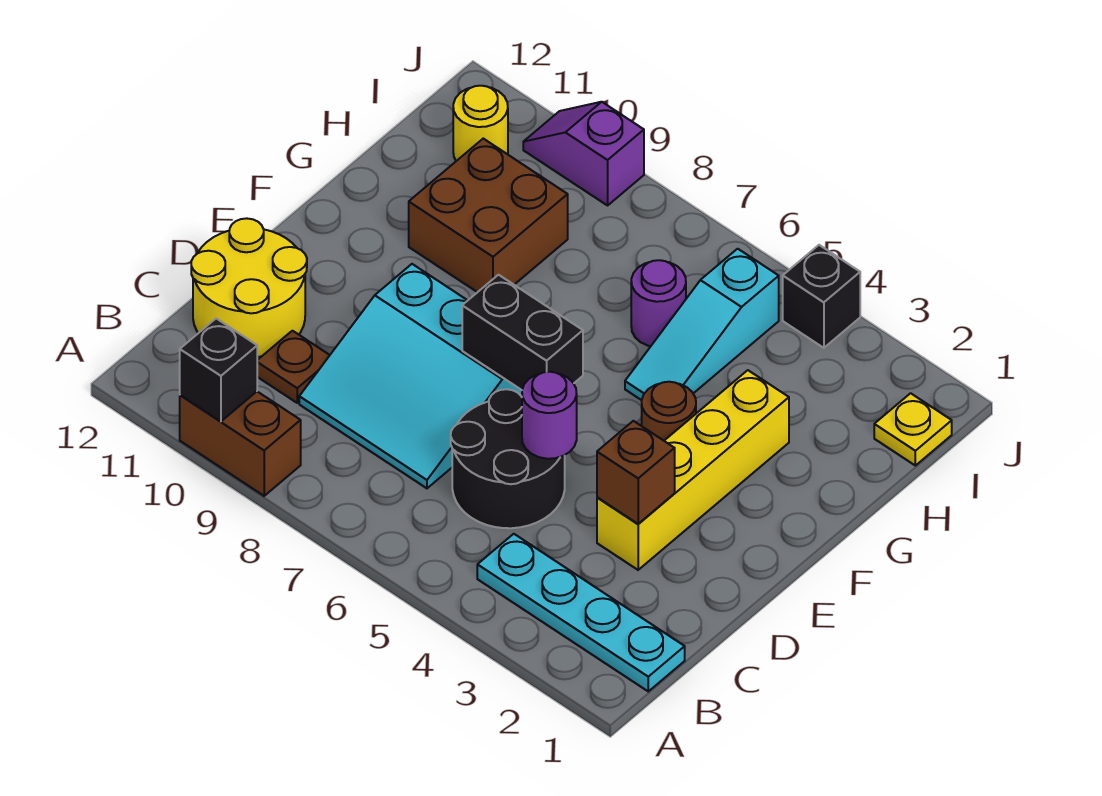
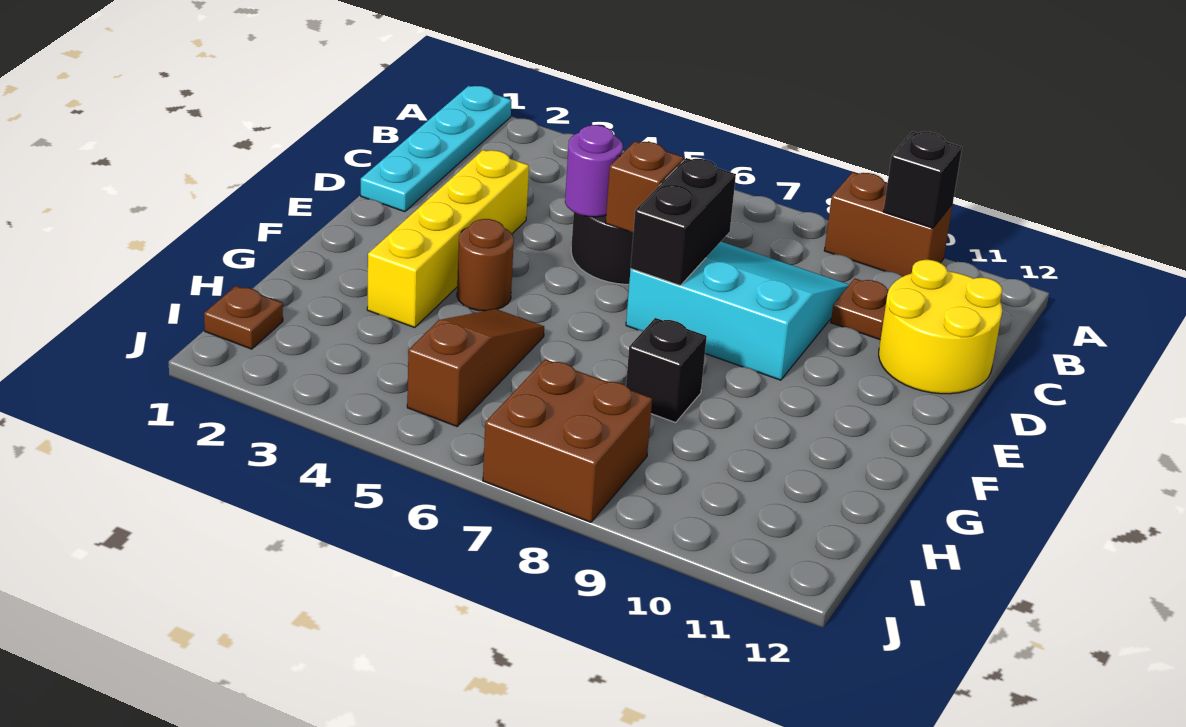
cyan plate B1:B4 level 1 -> cyan plate A1:D1 level 1
brown brick D3 level 2 -> brown brick D6 level 2
black brick E6:E7 level 2 -> black brick D7:E7 level 2
cyan slope G5:I5 level 1 top I -> brown slope G5:I5 level 1 top I
brown brick G9:H10 level 1 -> brown brick I7:J8 level 1
purple round brick H6 level 1 -> none
yellow plate I1 level 1 -> brown plate I1 level 1
yellow round brick I11 level 1 -> none
black brick J4 level 1 -> black brick G8 level 1
purple slope J9:J10 level 1 top 9 -> none

